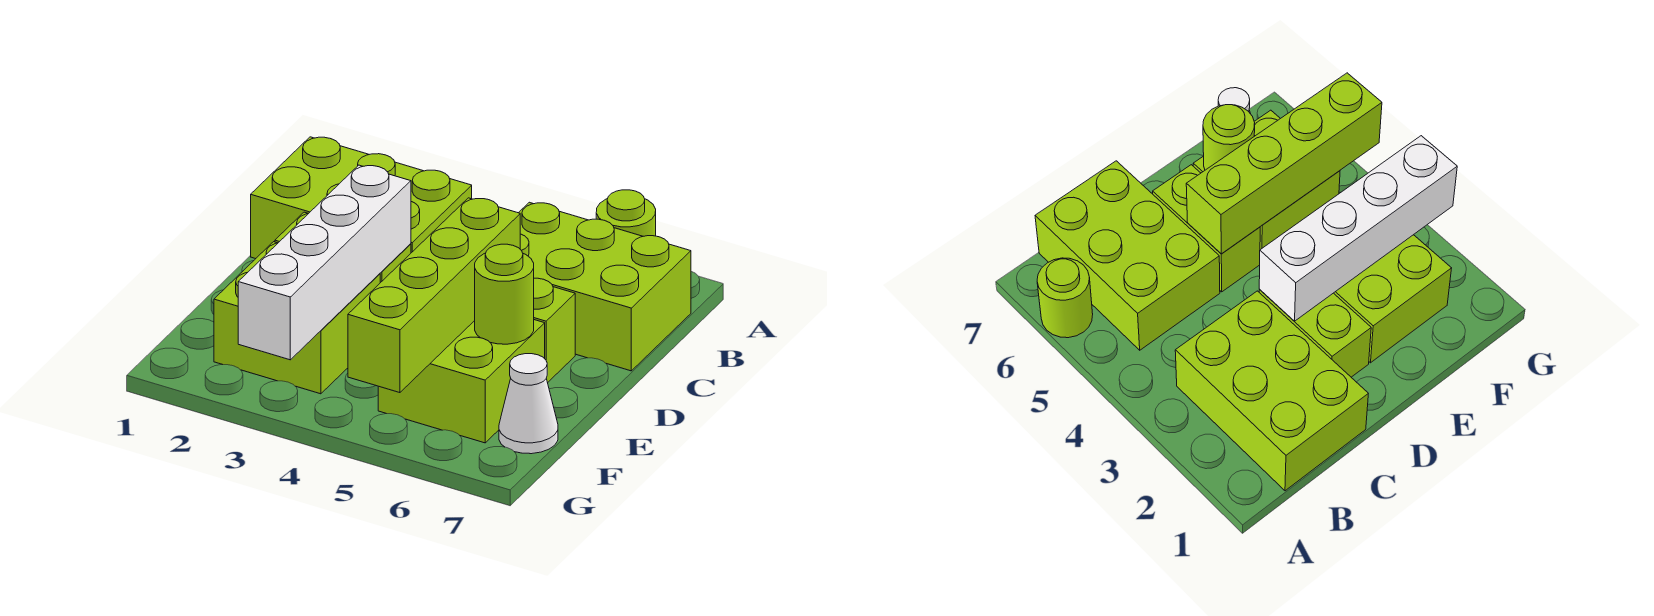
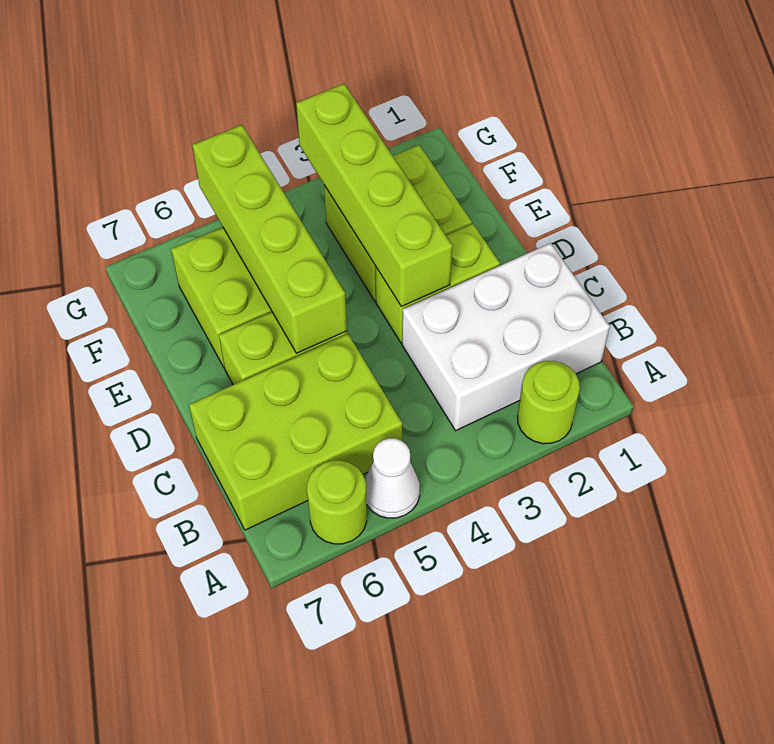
lime brick B1:C3 level 1 -> white brick B1:C3 level 1
white brick D3:G3 level 2 -> lime brick D3:G3 level 2
lime round brick E6 level 2 -> lime round brick A2 level 1
white cone F7 level 1 -> white cone A5 level 1

